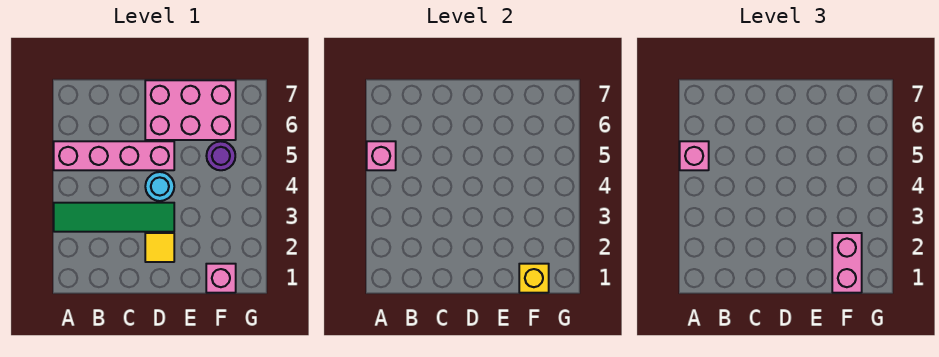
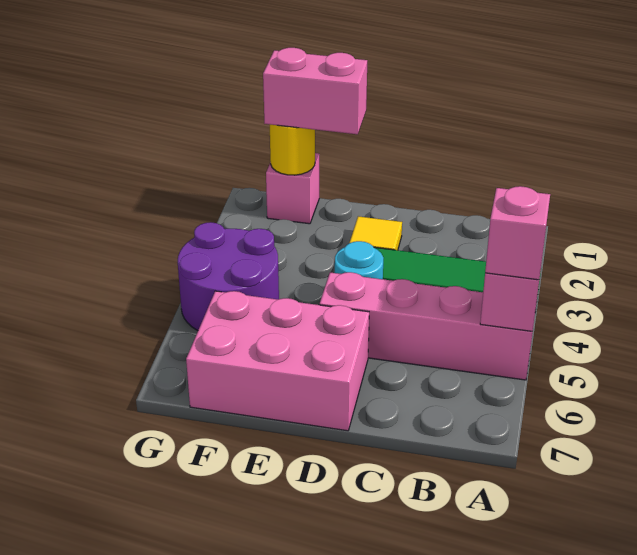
yellow brick F1 level 2 -> yellow round brick F1 level 2
pink brick F1:F2 level 3 -> pink brick E1:F1 level 3
purple round brick F5 level 1 -> purple round brick F4:G5 level 1

